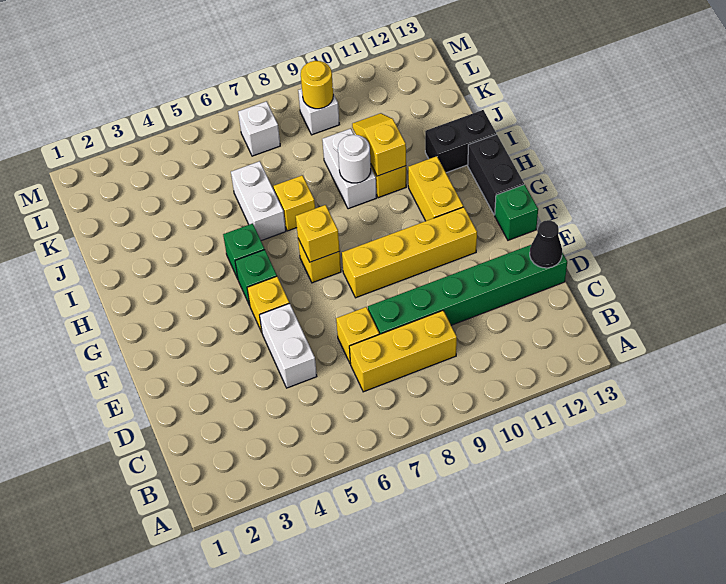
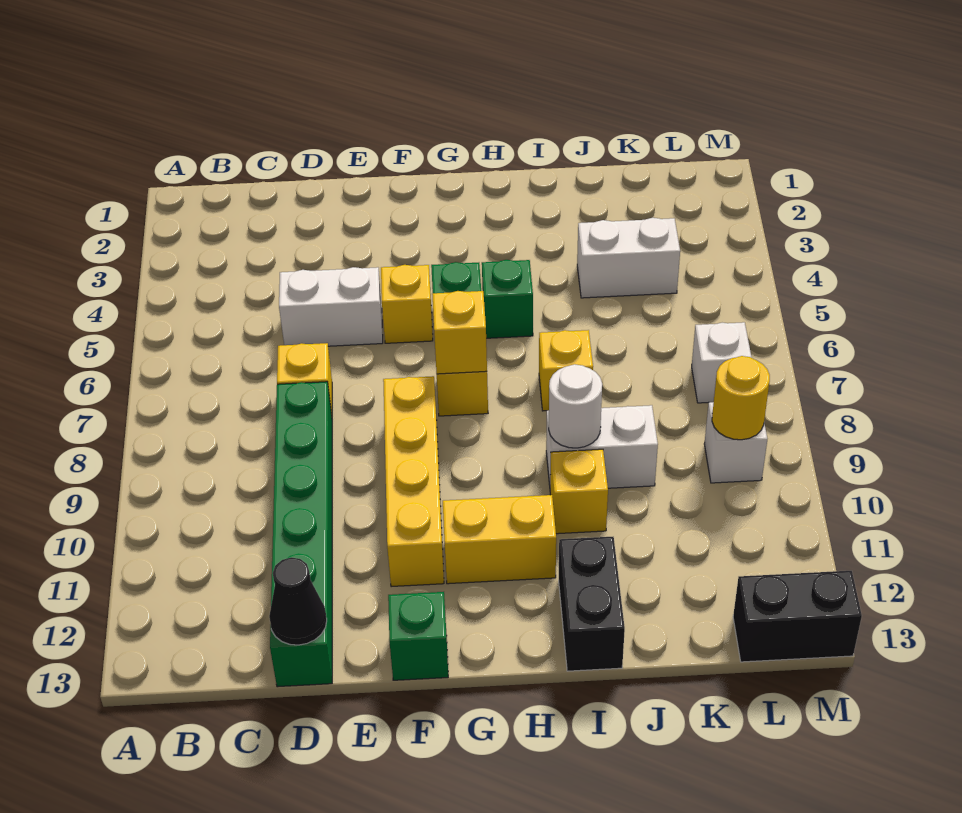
yellow brick C7:C9 level 1 -> none
black brick G13:H13 level 1 -> black brick L13:M13 level 1
white brick I6:J6 level 1 -> white brick J4:K4 level 1
yellow slope I10:J10 level 2 top I -> none

